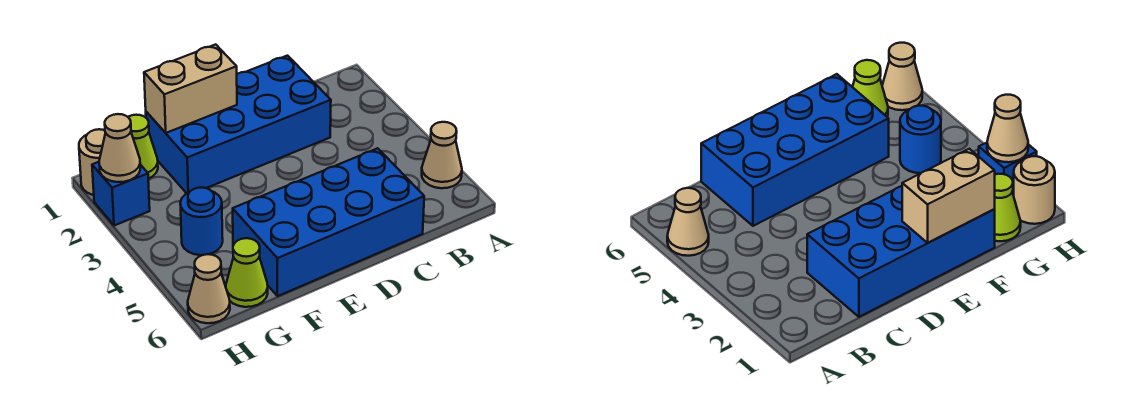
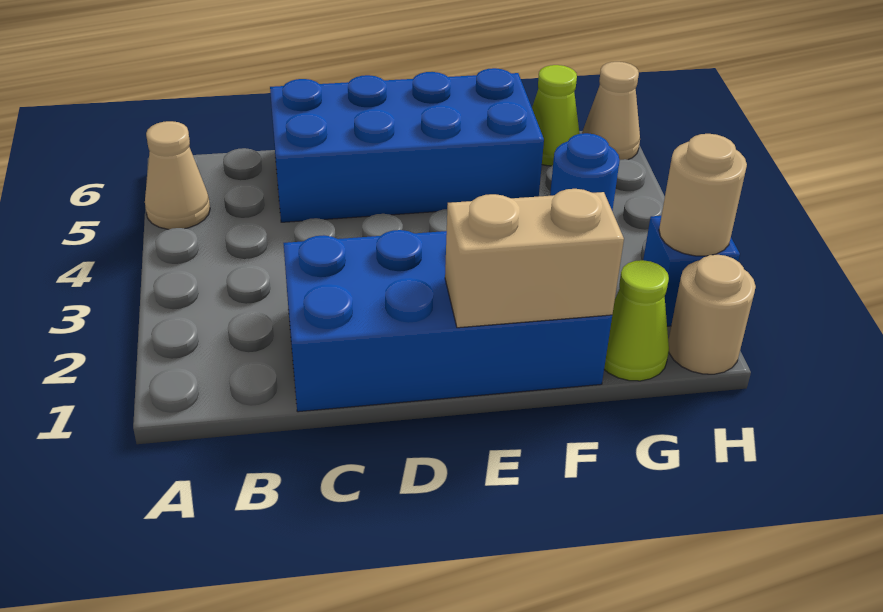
tan cone H2 level 2 -> tan round brick H2 level 2

